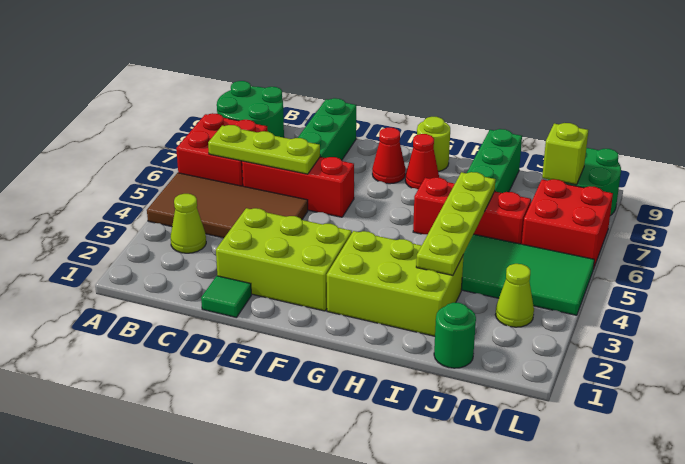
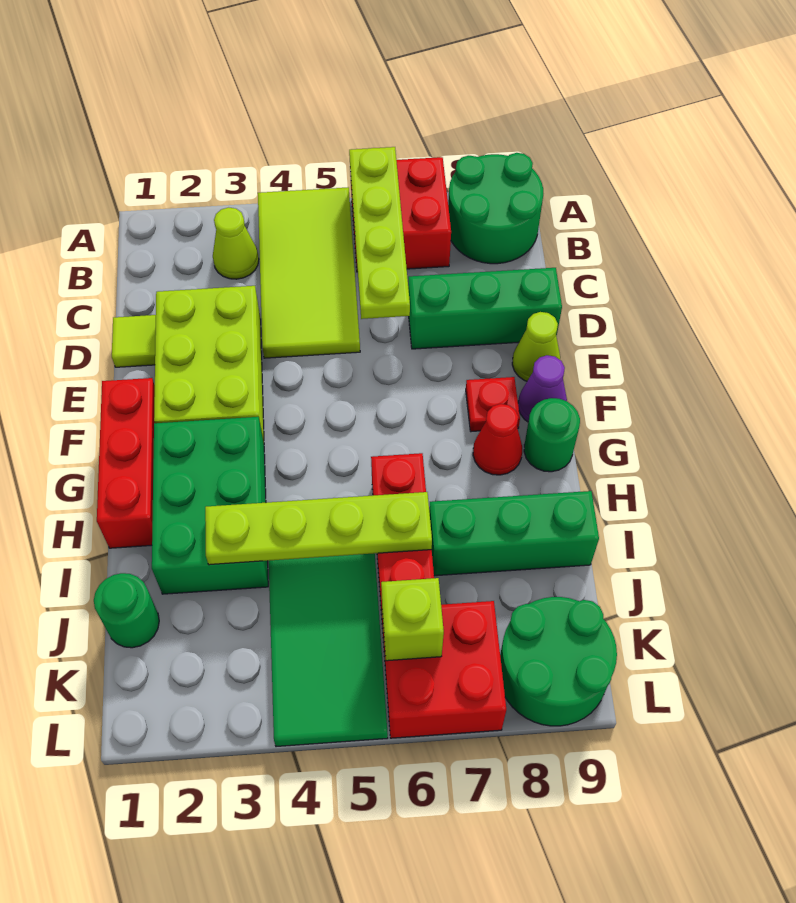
brown tile A4:D5 level 1 -> lime tile A4:D5 level 1
lime plate B6:D6 level 2 -> lime plate A6:D6 level 2
red brick C6:E6 level 1 -> red brick F1:H1 level 1
green tile D1 level 1 -> lime tile D1 level 1
red cone F8 level 1 -> red plate F8 level 1
none -> purple cone F9 level 1
lime brick G2:I3 level 1 -> green brick G2:I3 level 1
lime round brick G9 level 1 -> green round brick G9 level 1
lime cone K3 level 1 -> lime cone E9 level 1
lime brick K8 level 2 -> lime brick K6 level 2

